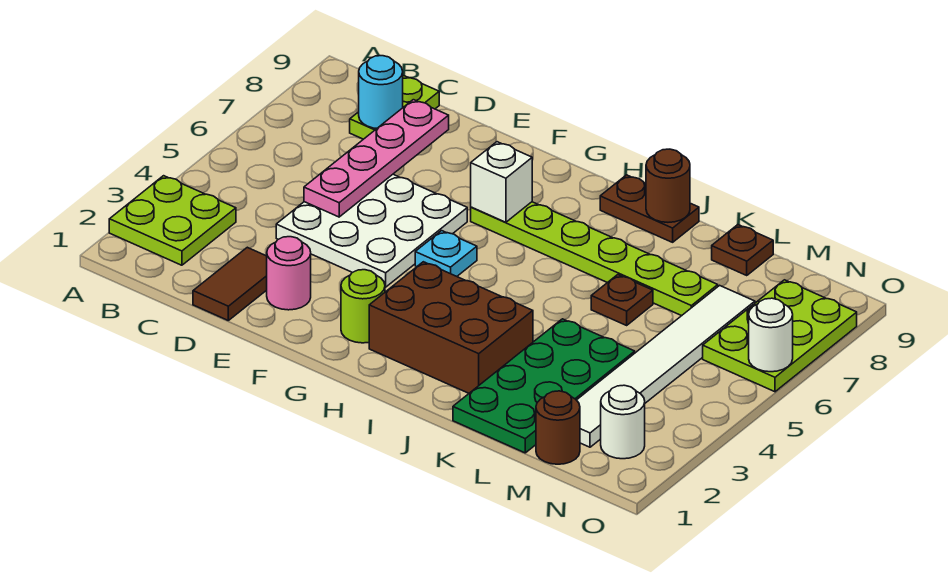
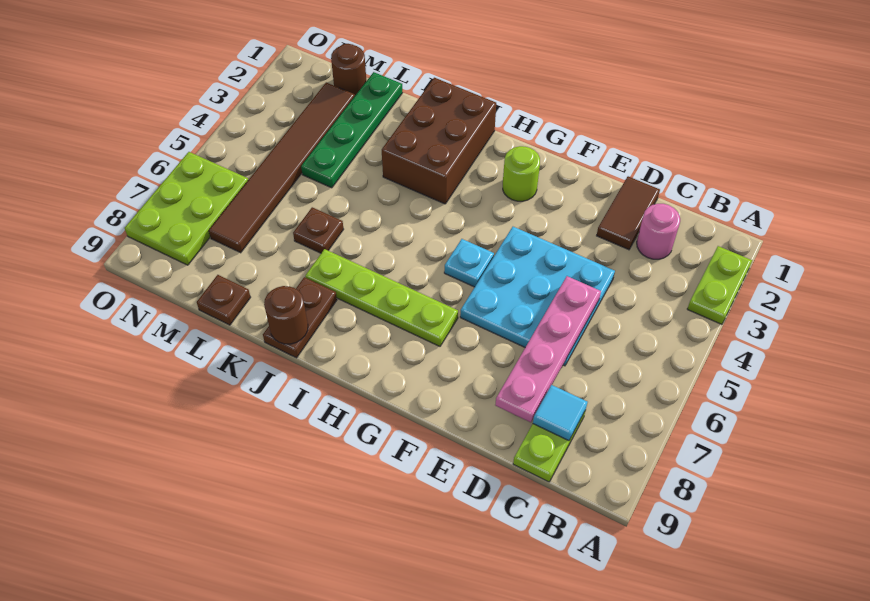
lime plate A2:B3 level 1 -> lime plate A2:A3 level 1
cyan round brick C8 level 2 -> cyan tile C8 level 2
white plate D4:F6 level 1 -> cyan plate D4:F6 level 1
pink round brick E2 level 1 -> pink round brick C2 level 1
lime plate G7:L7 level 1 -> lime plate G7:J7 level 1
white brick G7 level 2 -> none
brown brick H2:J3 level 1 -> brown brick I1:J3 level 1
brown plate I9:J9 level 1 -> brown plate J8:J9 level 1
green plate K1:L4 level 1 -> green plate L1:L4 level 1
white tile M2:M7 level 1 -> brown tile M2:M7 level 1
white round brick N2 level 1 -> none
white round brick O6 level 2 -> none

